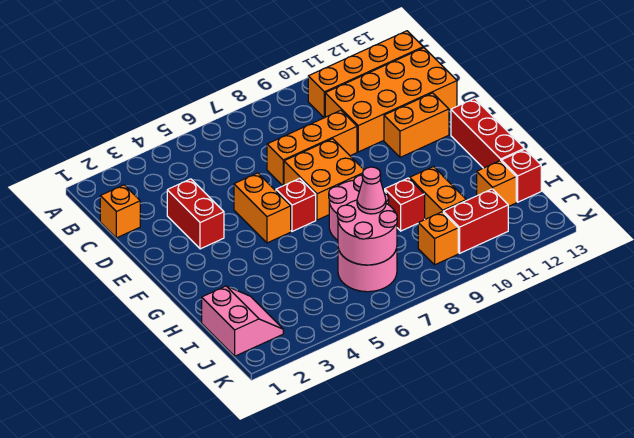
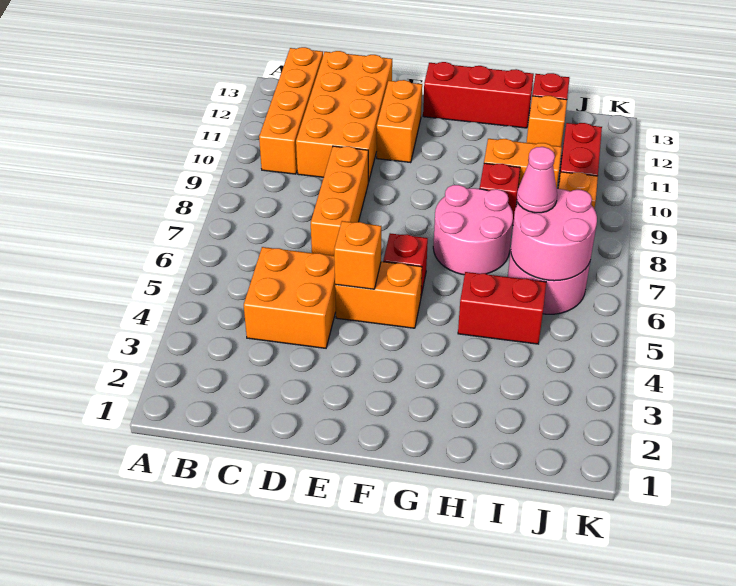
orange brick C1 level 1 -> orange brick E5 level 2
red brick D3:E3 level 1 -> red brick H5:I5 level 1
orange brick E7:F8 level 1 -> orange brick C4:D5 level 1
pink slope I1:J2 level 1 top 1 -> none

